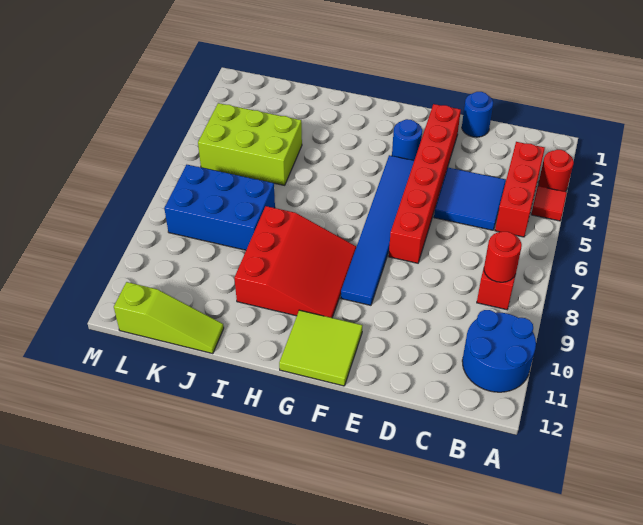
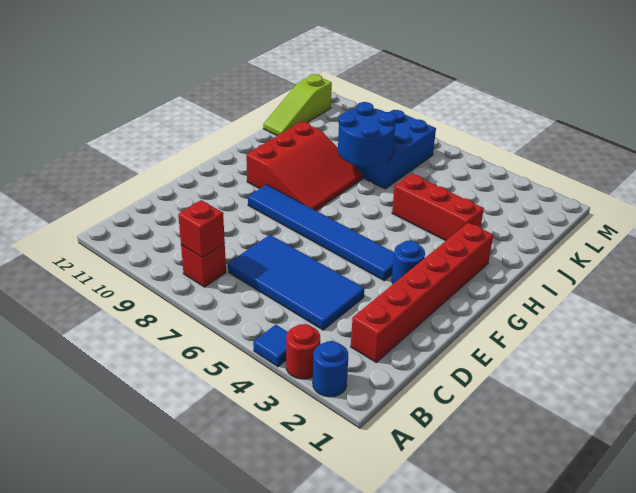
red tile A4 level 1 -> blue tile A4 level 1
blue round brick A10:B11 level 1 -> blue round brick I7:J8 level 2
red brick B3:B5 level 1 -> red brick I3:I5 level 1
red round brick B8 level 2 -> red brick B8 level 2
blue tile C4:D5 level 1 -> blue tile C4:D7 level 1
blue round brick D1 level 1 -> blue round brick A2 level 1
red brick E2:E7 level 1 -> red brick C2:H2 level 1
lime tile F11:G12 level 1 -> none
red slope G8:I10 level 1 top I -> red slope G8:I10 level 1 top 10
lime brick J4:L5 level 1 -> none

